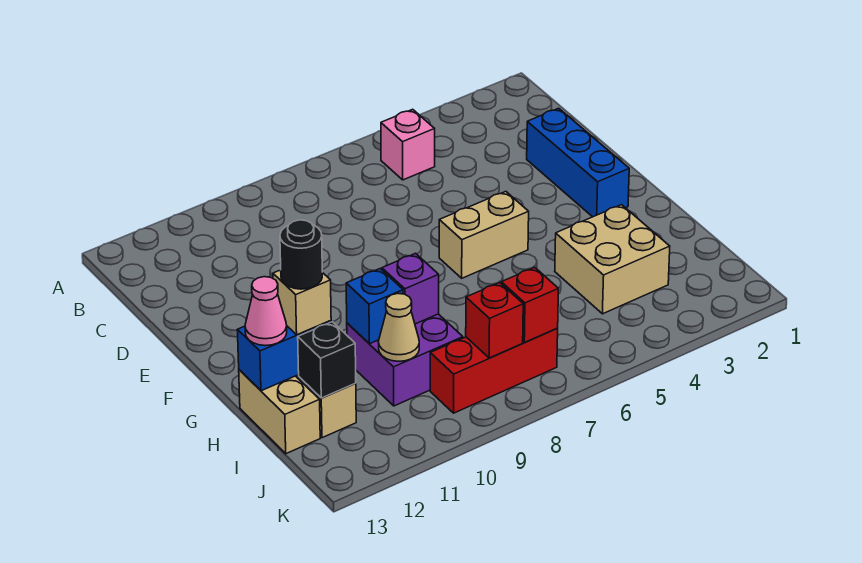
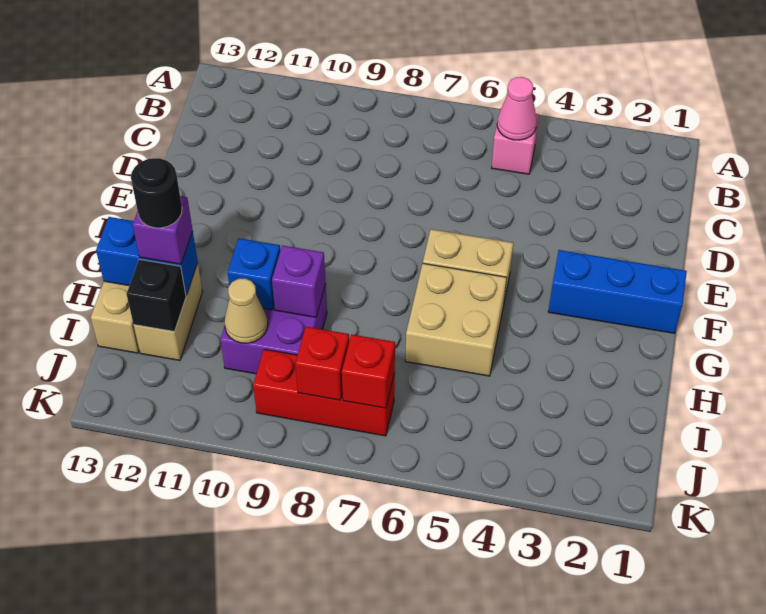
blue brick D2:F2 level 1 -> blue brick F1:F3 level 1
tan brick H3:I4 level 1 -> tan brick G5:H6 level 1
tan brick H12 level 3 -> purple brick H12 level 3
pink cone H13 level 3 -> pink cone B5 level 2

